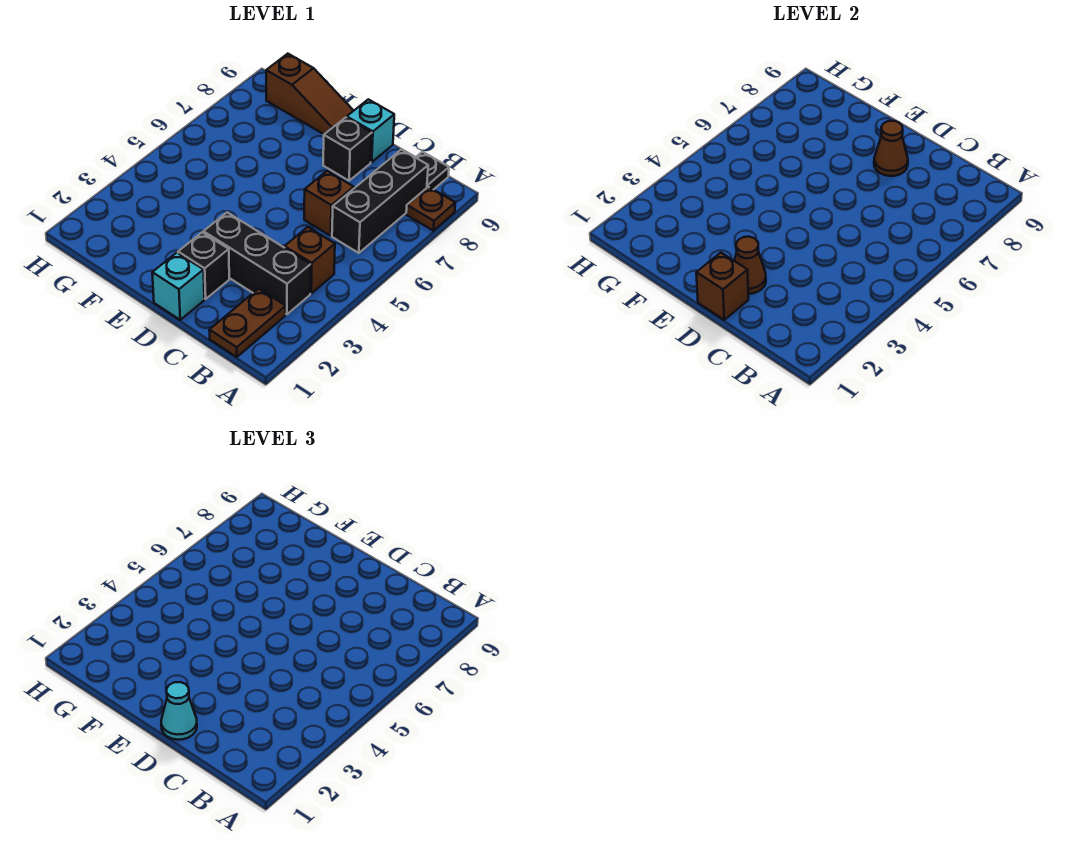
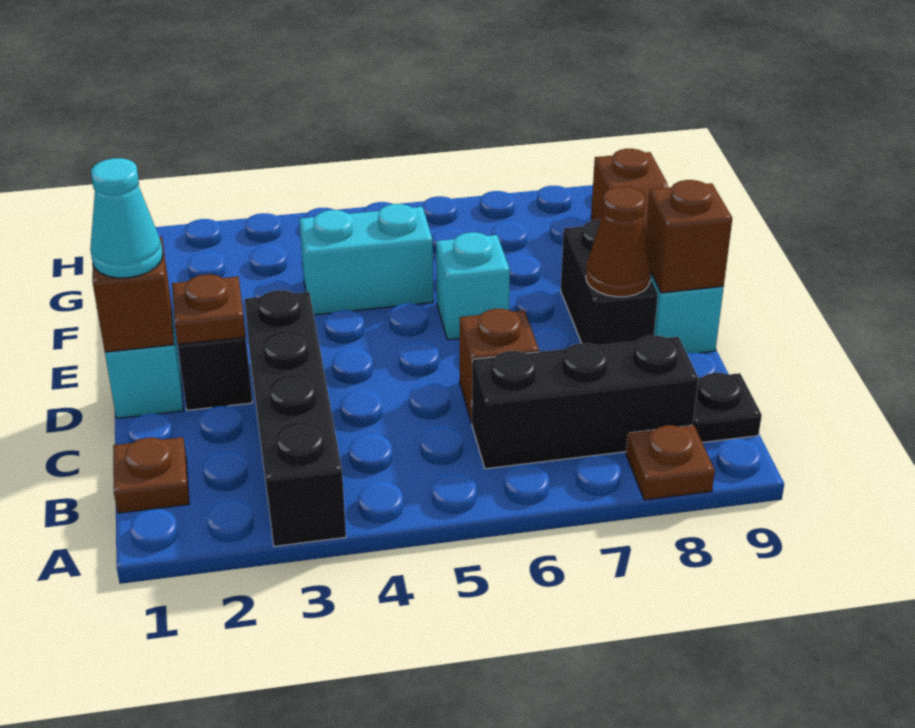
brown plate B1:B2 level 1 -> brown plate B1 level 1
black brick B3:D3 level 1 -> black brick A3:D3 level 1
brown brick B4 level 1 -> brown brick D9 level 2
brown cone D2 level 2 -> brown plate D2 level 2
black brick D8 level 1 -> black brick D8:E8 level 1
none -> cyan brick E6 level 1
none -> cyan brick F4:F5 level 1

